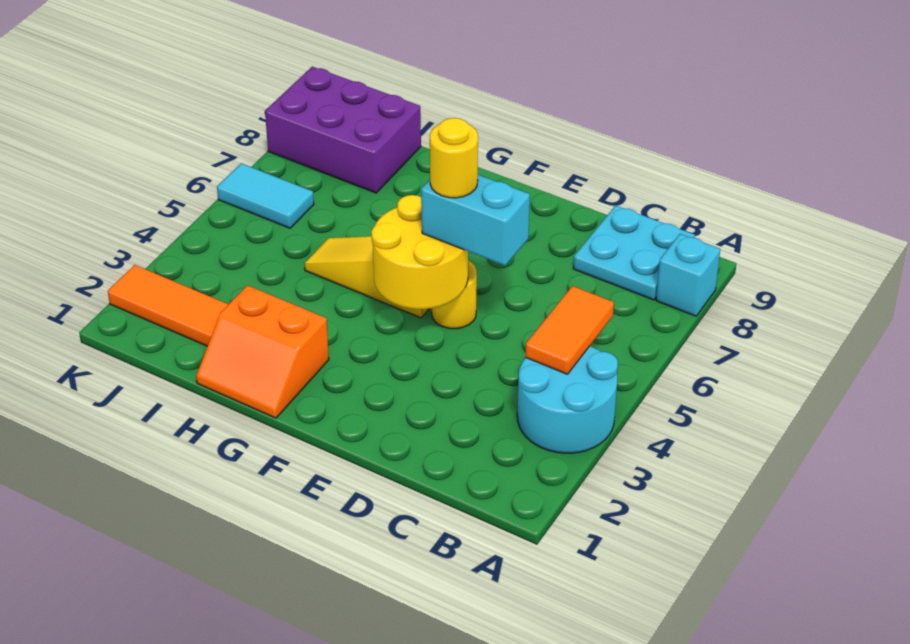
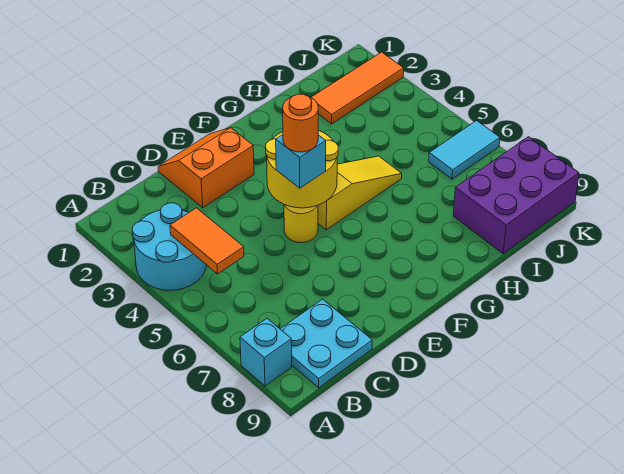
cyan brick D5:E5 level 3 -> cyan brick E5 level 3
yellow round brick E5 level 4 -> orange round brick E5 level 4
orange slope G1:H2 level 1 top 2 -> orange slope D1:E2 level 1 top 2

